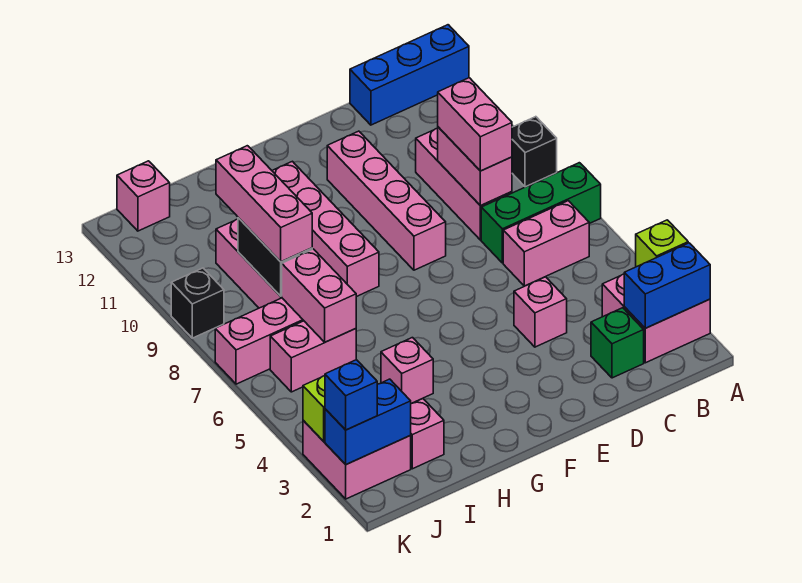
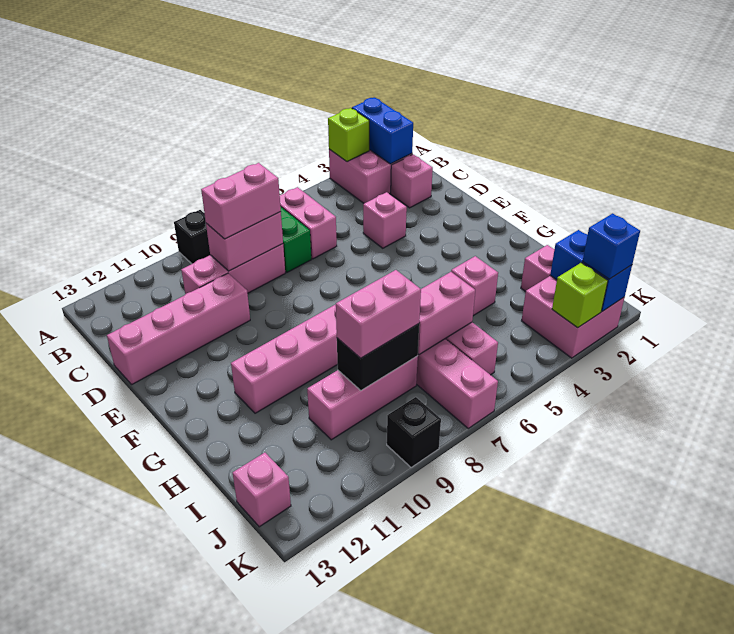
blue brick A13:C13 level 1 -> none
green brick C2 level 1 -> pink brick C2 level 1
pink brick E8:E11 level 1 -> pink brick D10:D13 level 1
pink brick I8:I10 level 3 -> pink brick I8:I9 level 3

